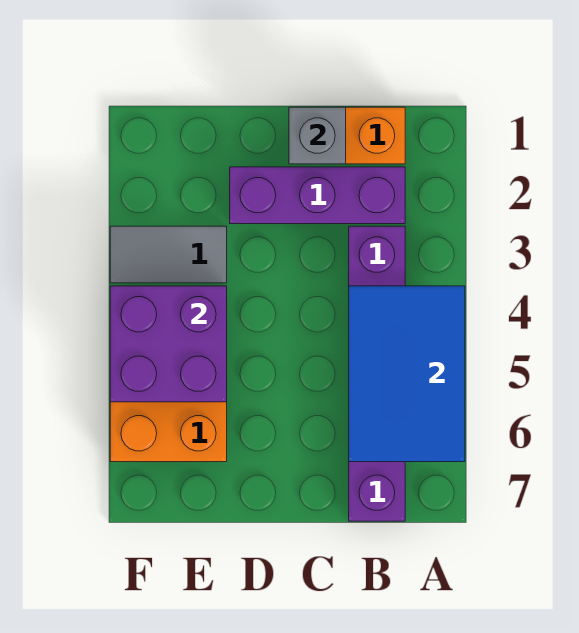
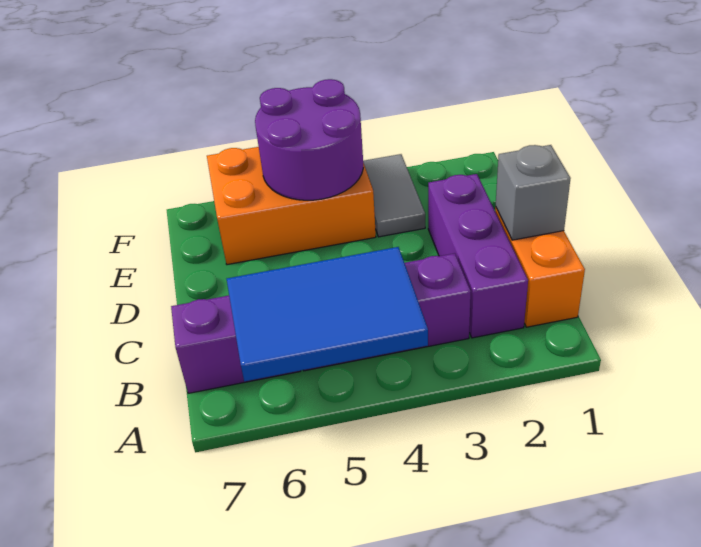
purple brick E4:F5 level 2 -> purple round brick E4:F5 level 2

